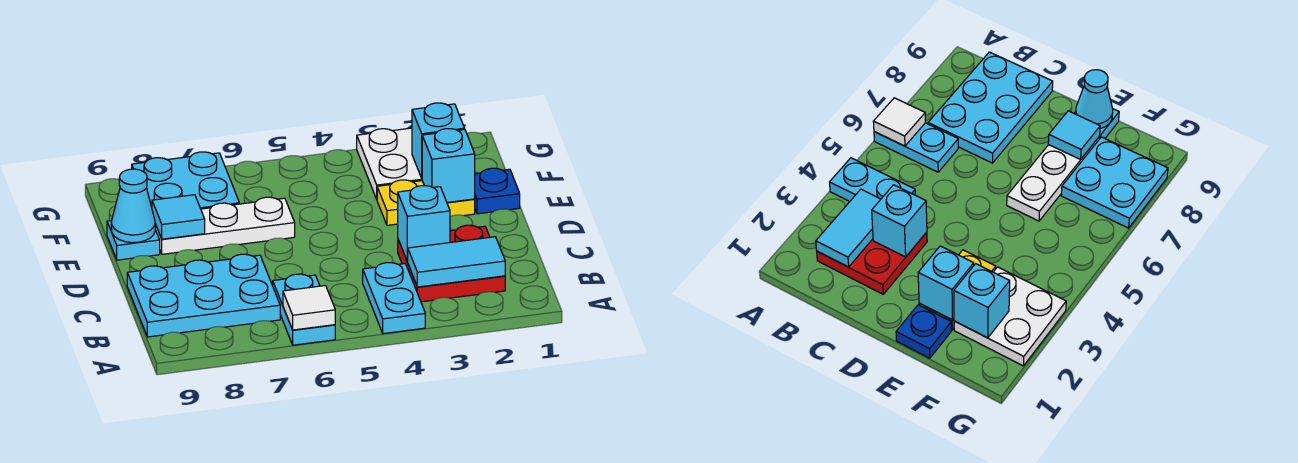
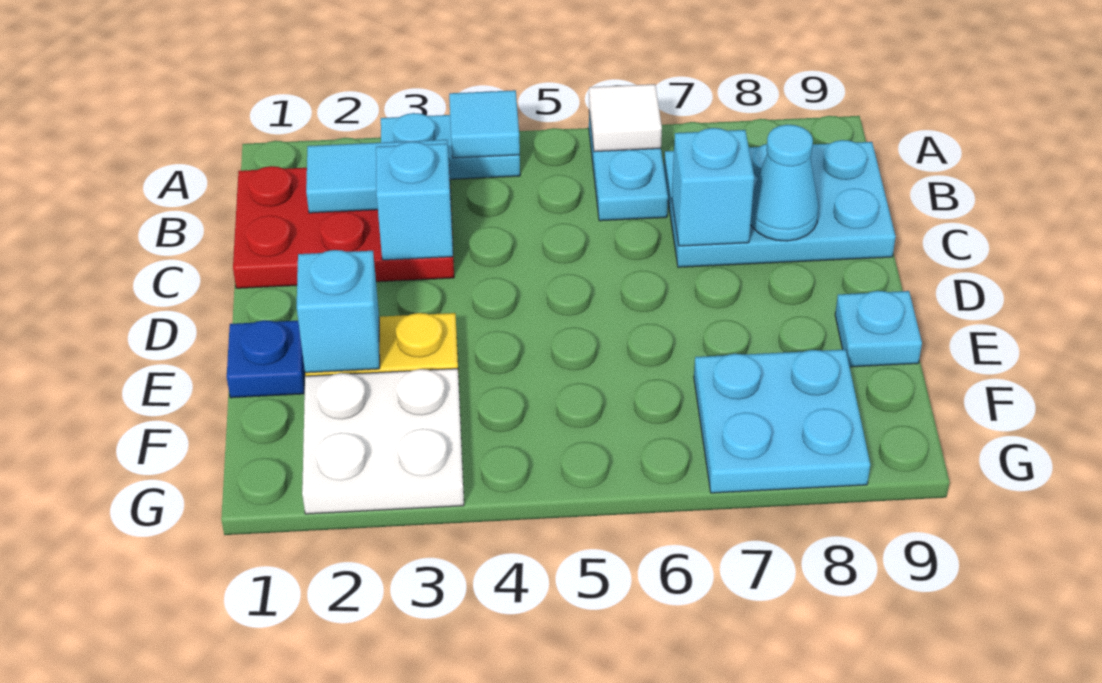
cyan plate A4:B4 level 1 -> cyan plate A3:A4 level 1
red plate B2:C3 level 1 -> red plate B1:C3 level 1
white plate E6:E8 level 1 -> none
cyan tile E8 level 2 -> cyan tile A4 level 2
cyan cone E9 level 2 -> cyan cone C8 level 2
cyan brick F2 level 2 -> cyan brick C7 level 2

